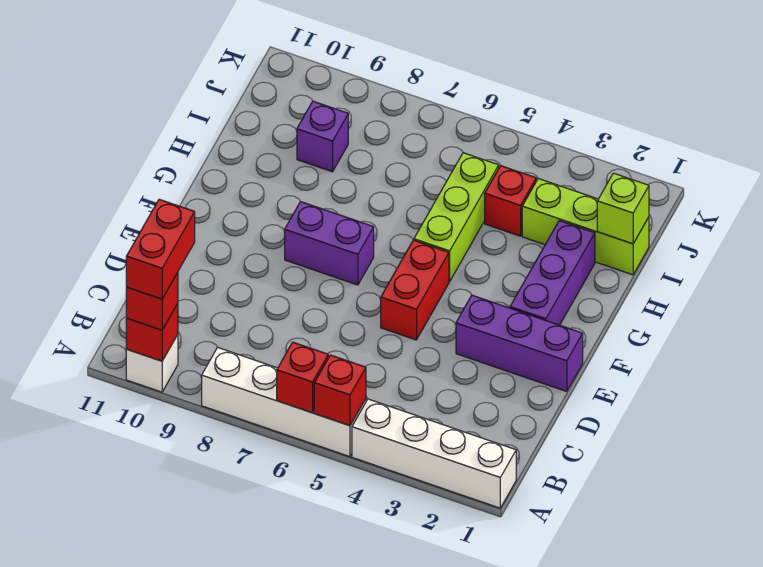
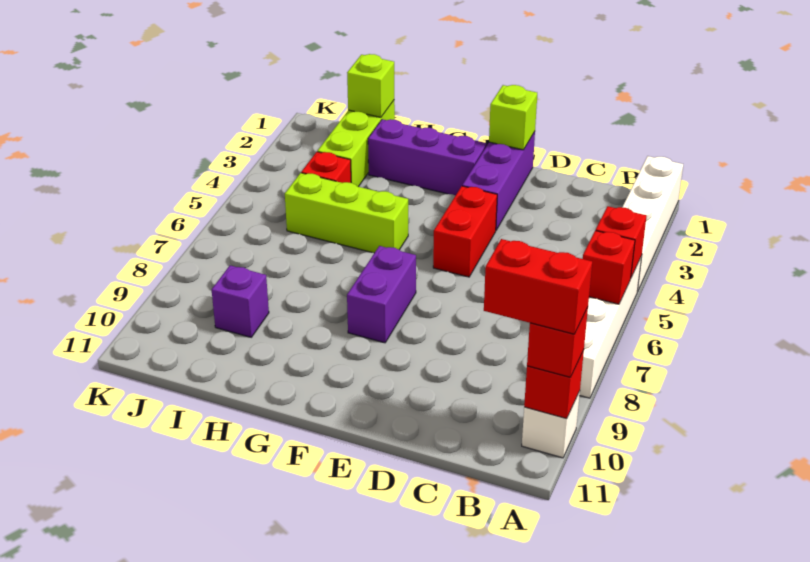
none -> lime brick E1 level 2
red brick E5:F5 level 1 -> red brick E4:E5 level 1

